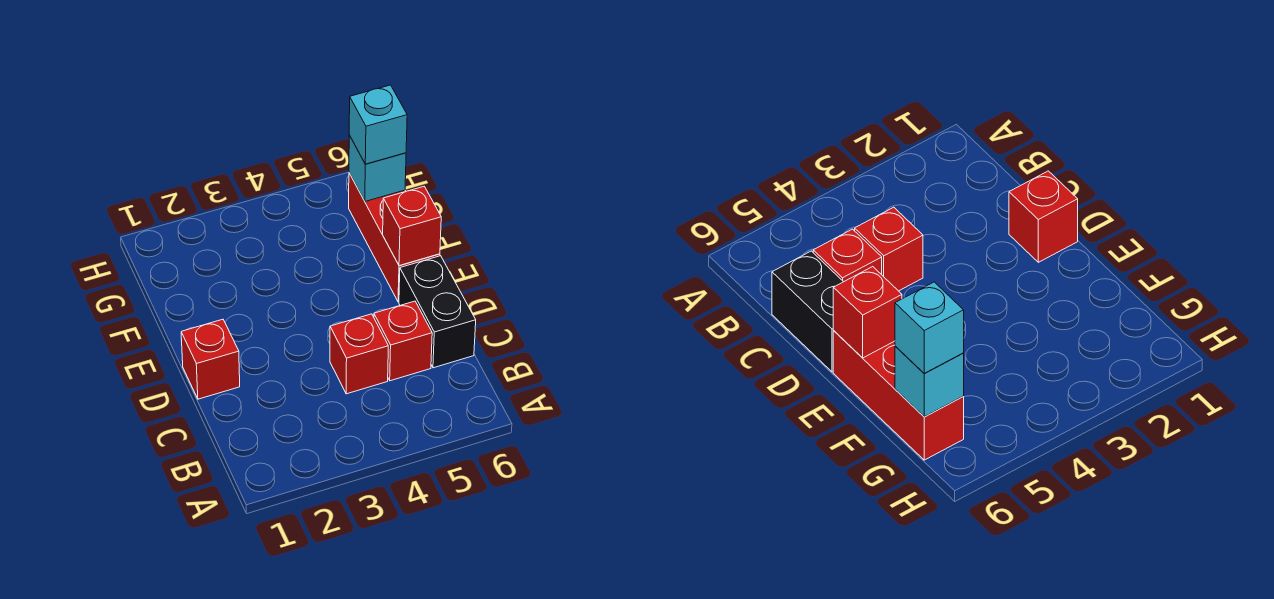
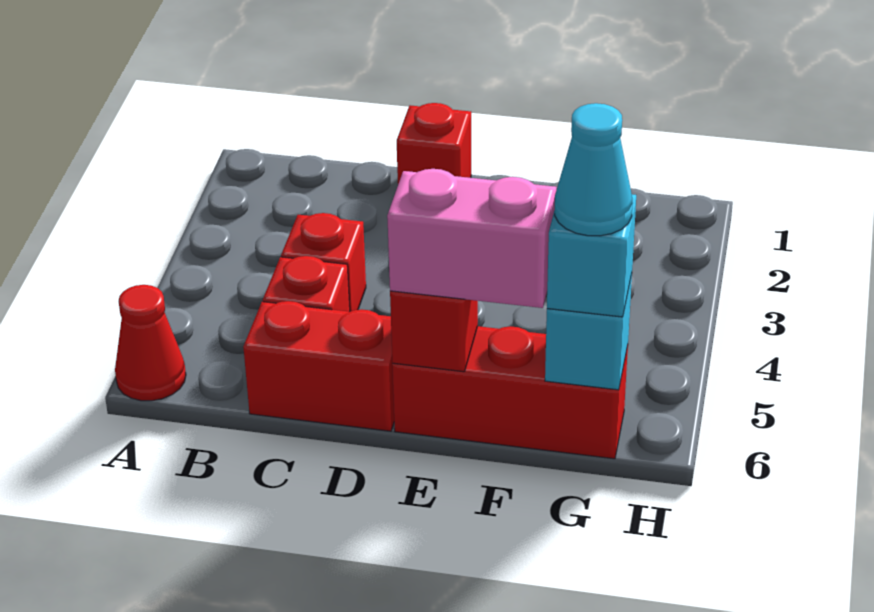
none -> red cone A6 level 1
black brick C6:D6 level 1 -> red brick C6:D6 level 1
none -> pink brick E6:F6 level 3
none -> cyan cone G6 level 4

